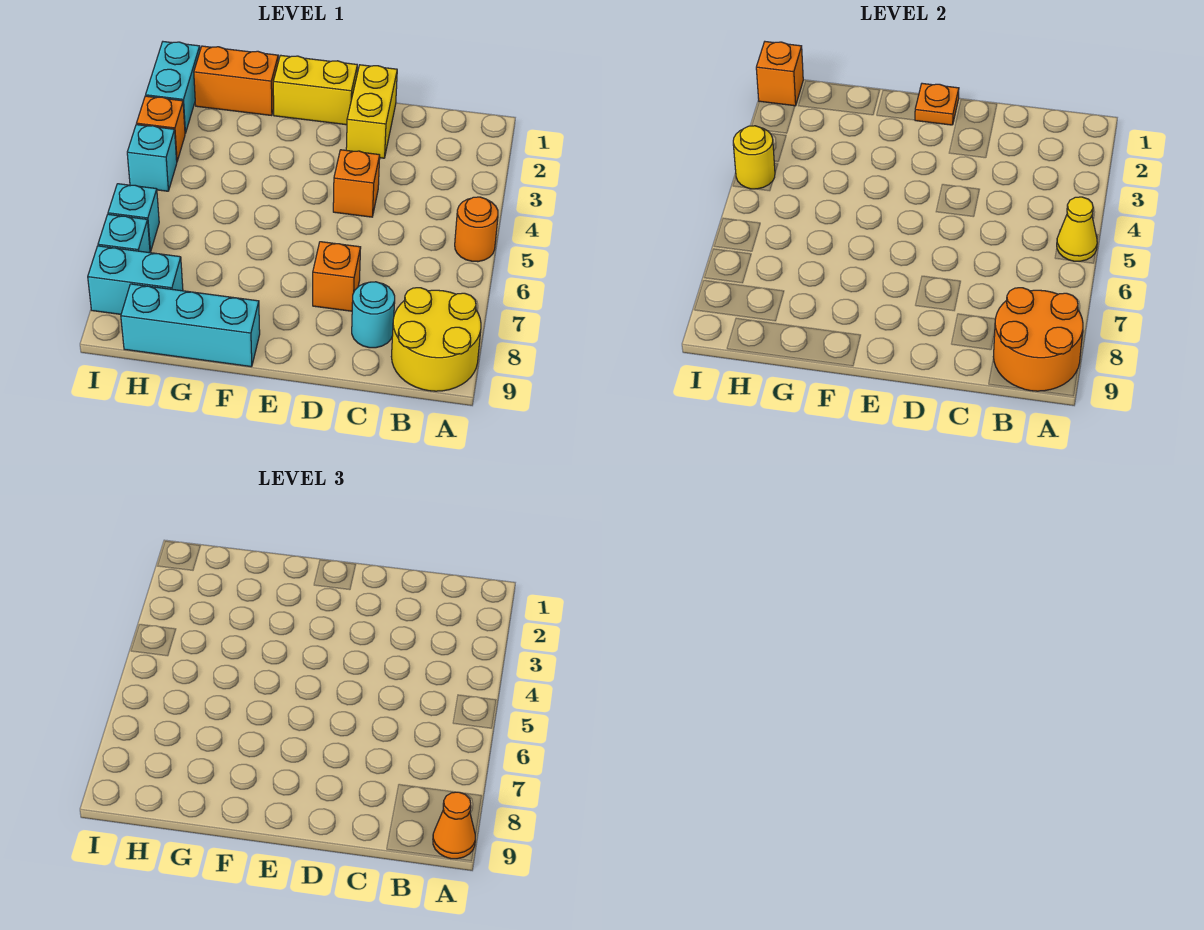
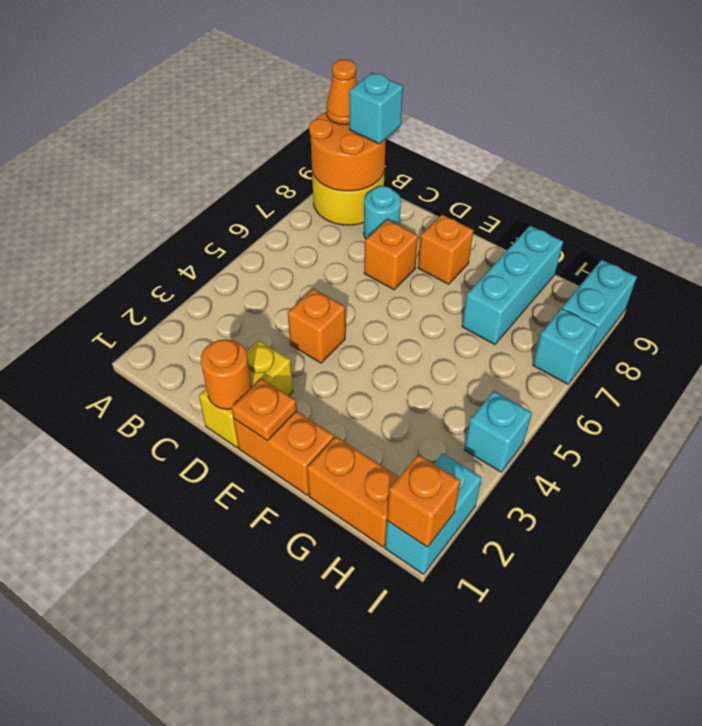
orange round brick A5 level 1 -> orange round brick D1 level 2
yellow cone A5 level 2 -> none
yellow brick E1:F1 level 1 -> orange brick E1:F1 level 1
cyan brick F9:H9 level 1 -> cyan brick G7:G9 level 1
cyan brick H8:I8 level 1 -> cyan brick I8:I9 level 1
orange brick I3 level 1 -> orange brick E8 level 1
yellow round brick I4 level 2 -> none
cyan brick I6 level 1 -> cyan brick B9 level 3

